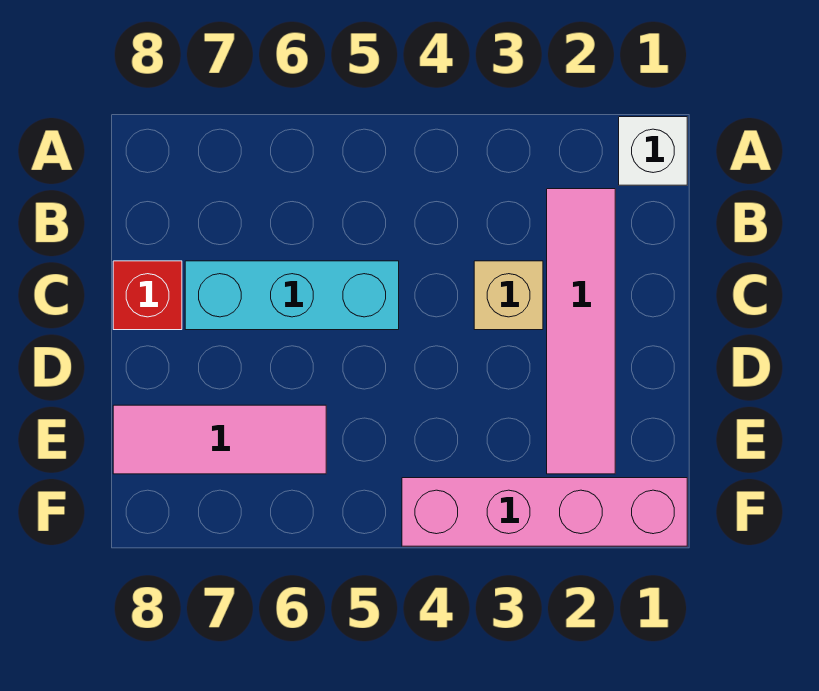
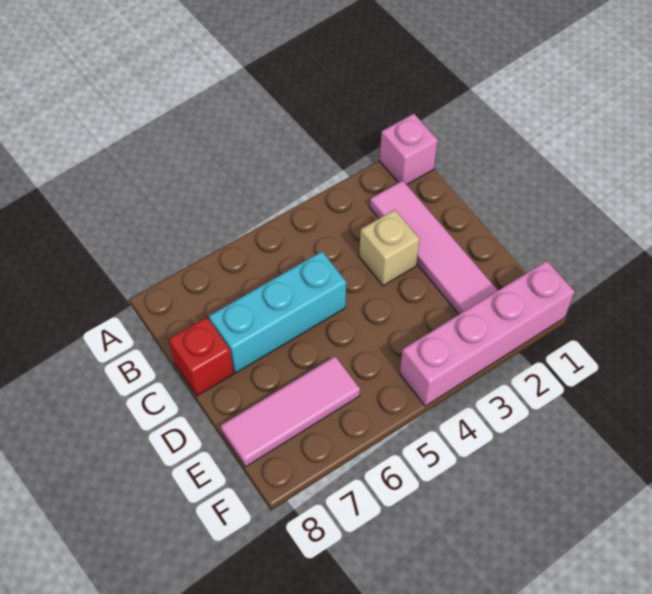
white brick A1 level 1 -> pink brick A1 level 1

